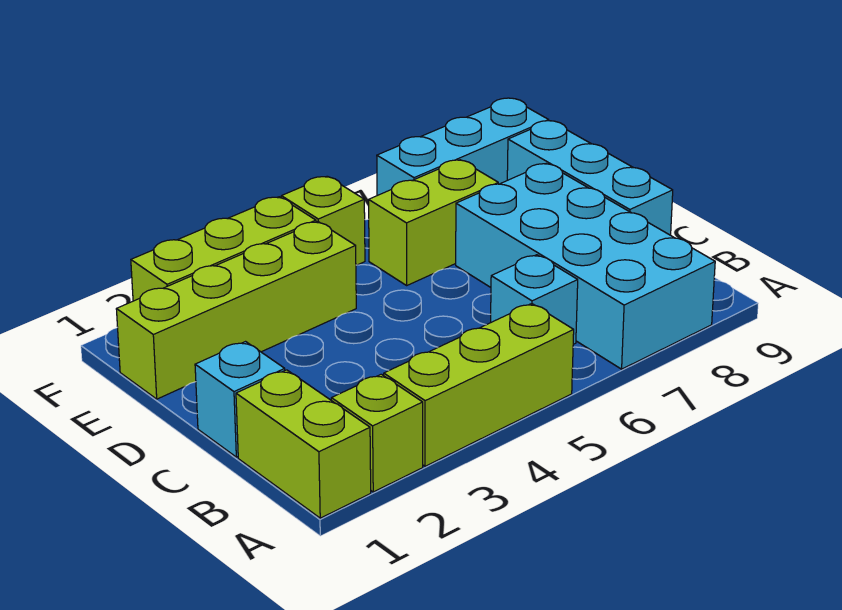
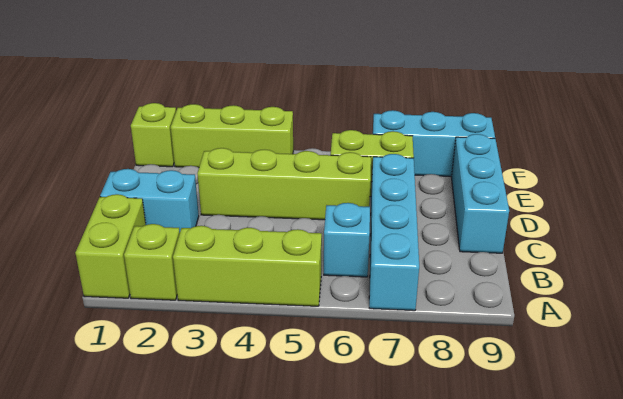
cyan brick A7:D8 level 1 -> cyan brick A7:D7 level 1
cyan brick C1 level 1 -> cyan brick C1:C2 level 1
lime brick E1:E4 level 1 -> lime brick D3:D6 level 1
lime brick F5 level 1 -> lime brick F1 level 1

